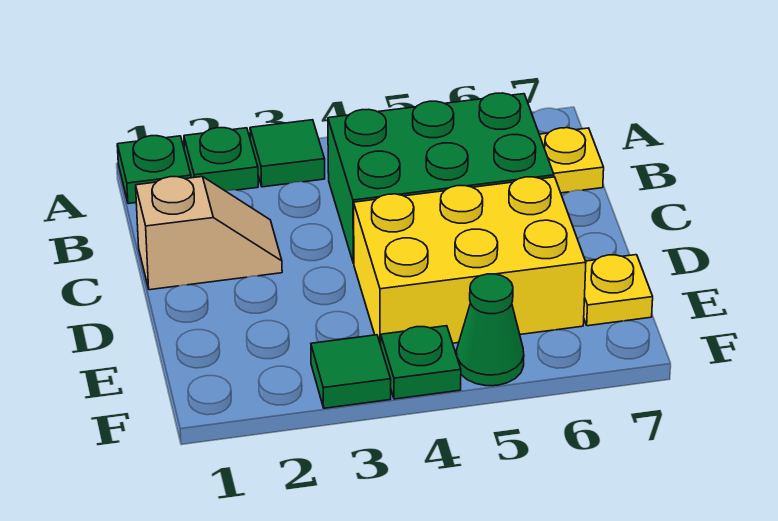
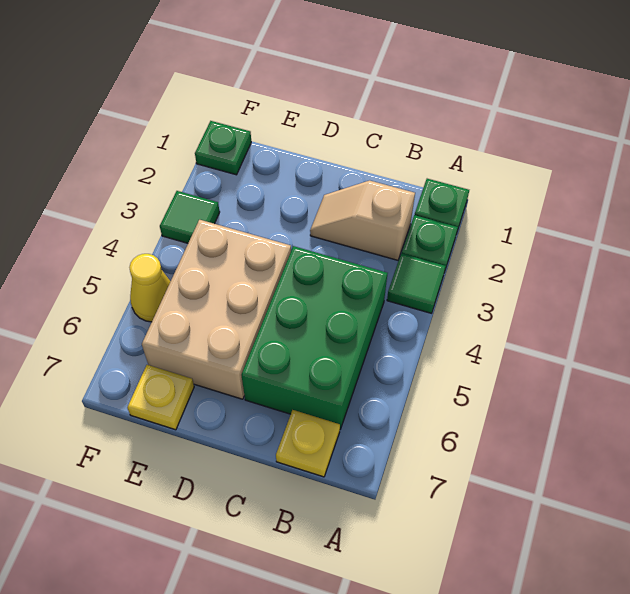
tan slope C1:C2 level 1 top 1 -> tan slope B2:C2 level 1 top B
yellow brick D4:E6 level 1 -> tan brick D4:E6 level 1
green plate F4 level 1 -> green plate F1 level 1
green cone F5 level 1 -> yellow cone F5 level 1

